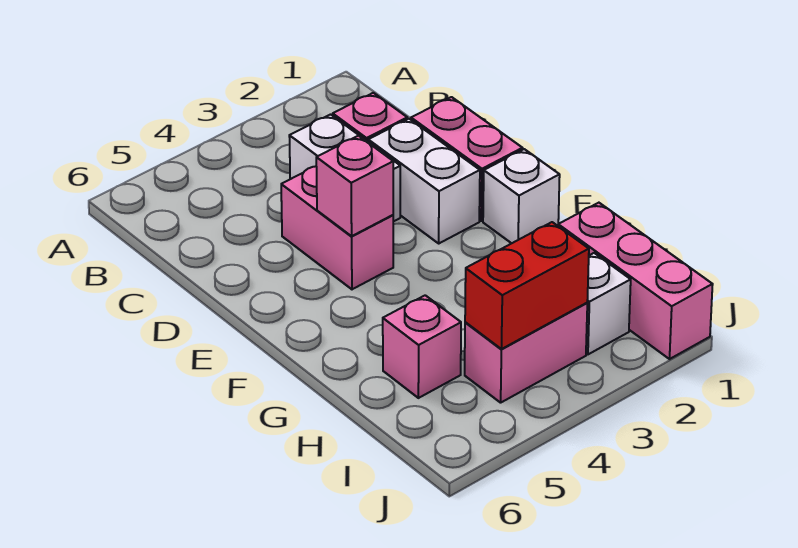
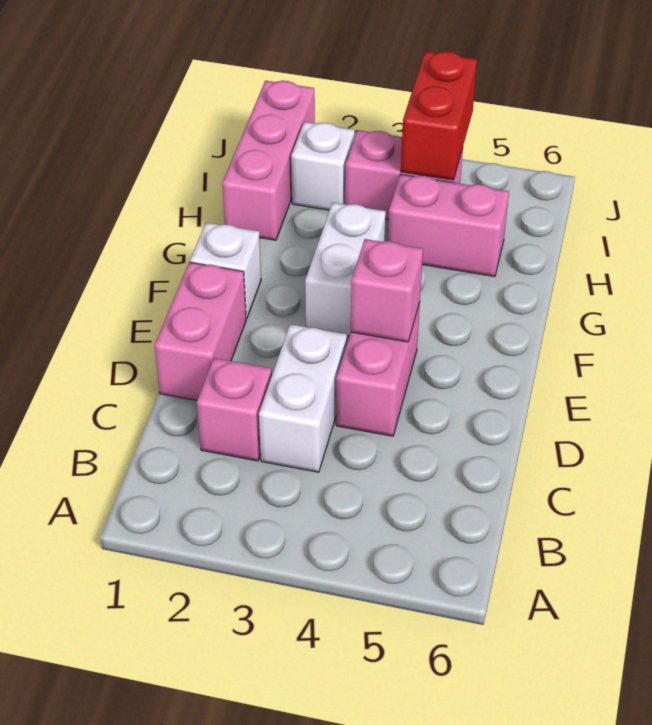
white brick D2:E2 level 1 -> white brick F3:G3 level 1
pink brick H5 level 1 -> pink brick H4:H5 level 1
red brick I3:I4 level 2 -> red brick I4:J4 level 2

